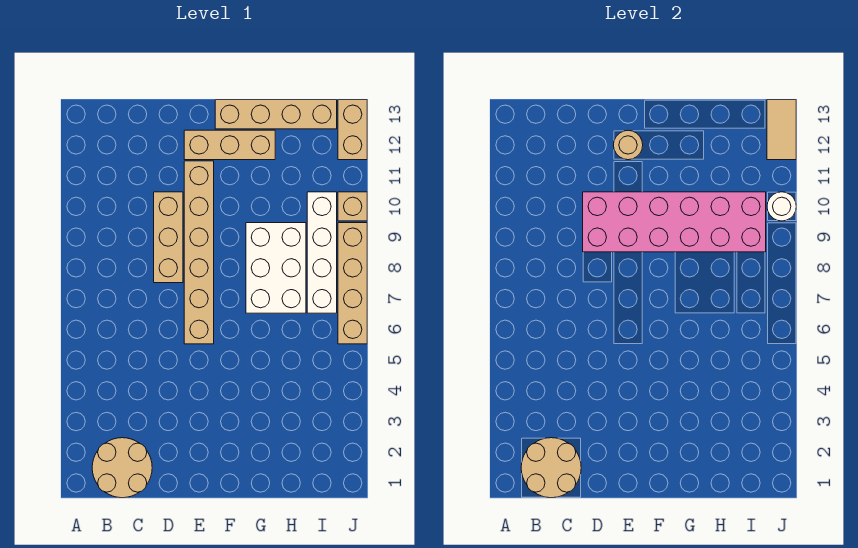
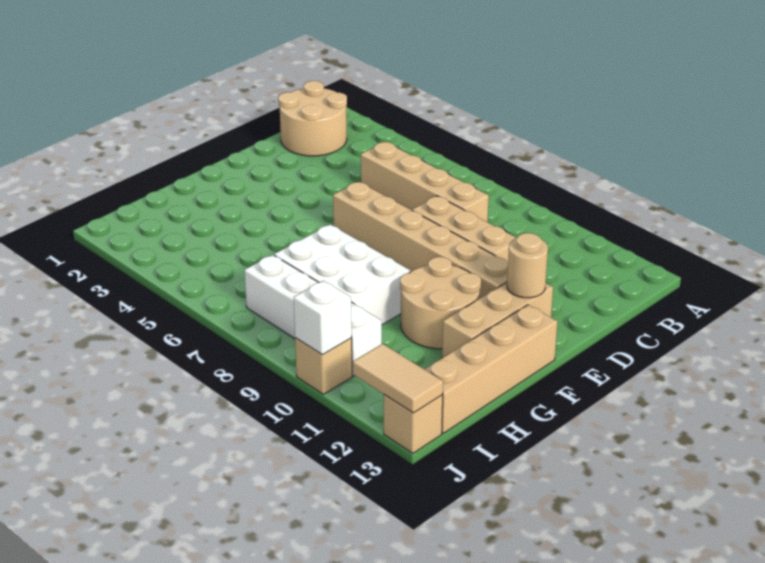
tan round brick B1:C2 level 2 -> tan round brick F10:G11 level 1
pink brick D9:I10 level 2 -> none
tan brick J6:J9 level 1 -> tan brick C5:C8 level 1
white round brick J10 level 2 -> white brick J10 level 2
tan brick J12:J13 level 1 -> tan brick J13 level 1

